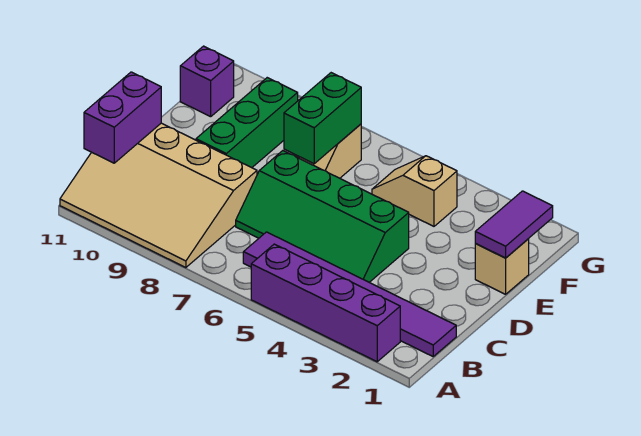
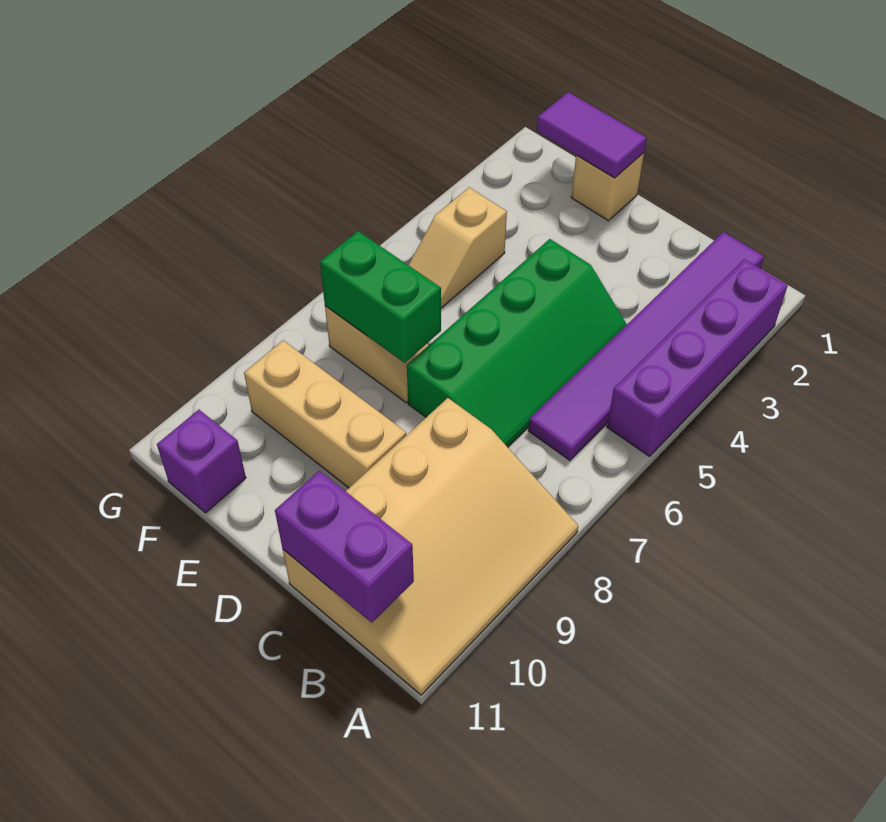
green brick D9:F9 level 1 -> tan brick D9:F9 level 1

